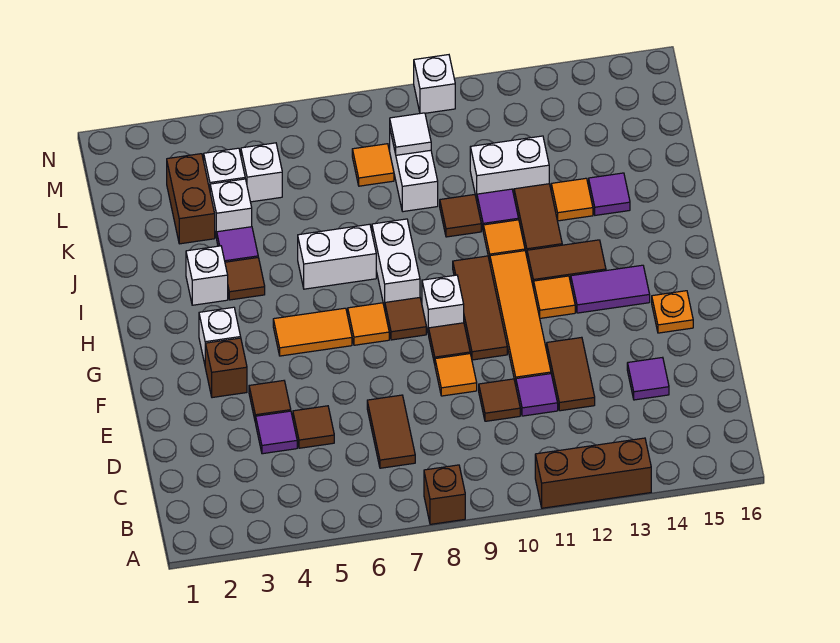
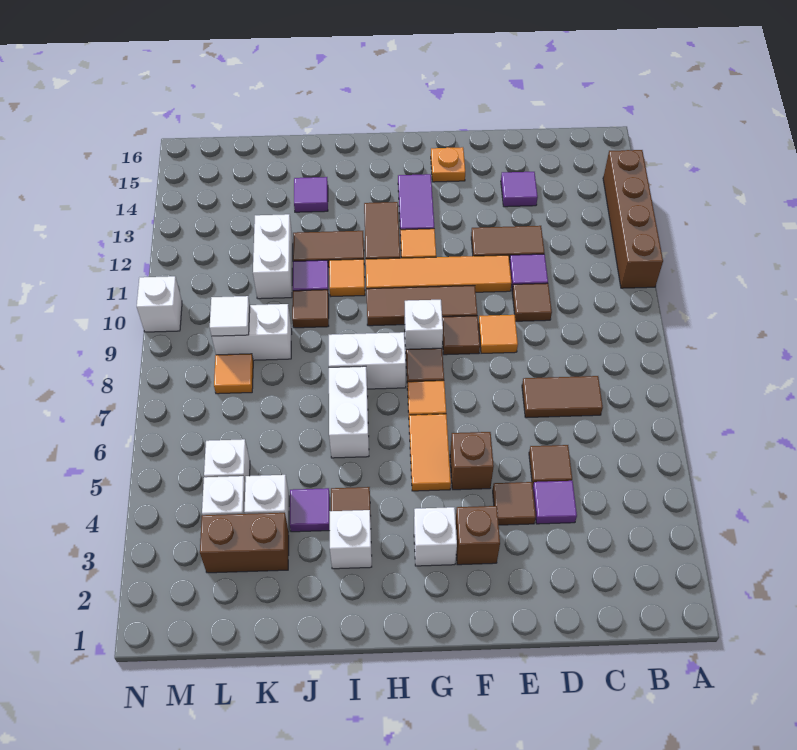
brown brick A8 level 1 -> brown brick F5 level 1
brown brick A11:A13 level 1 -> brown brick A11:A14 level 1
orange tile J13 level 1 -> none

